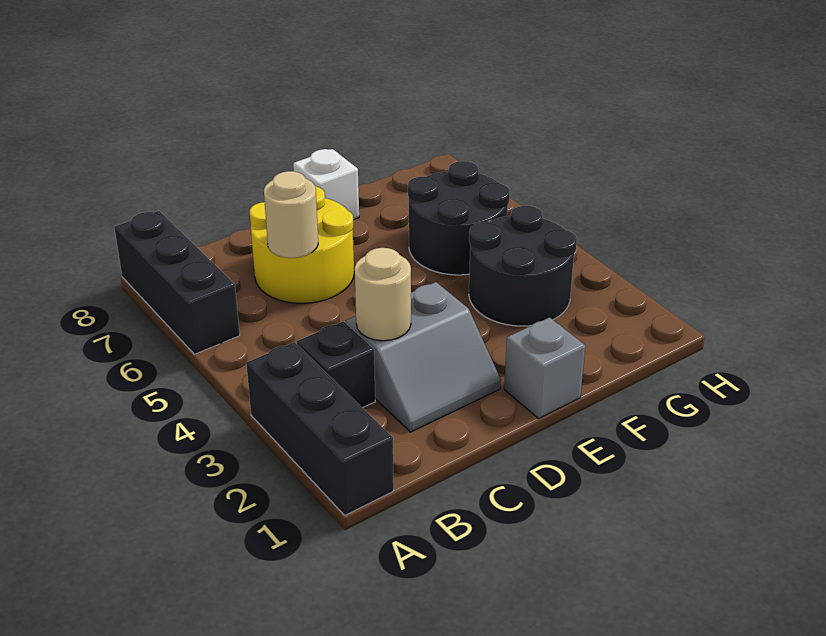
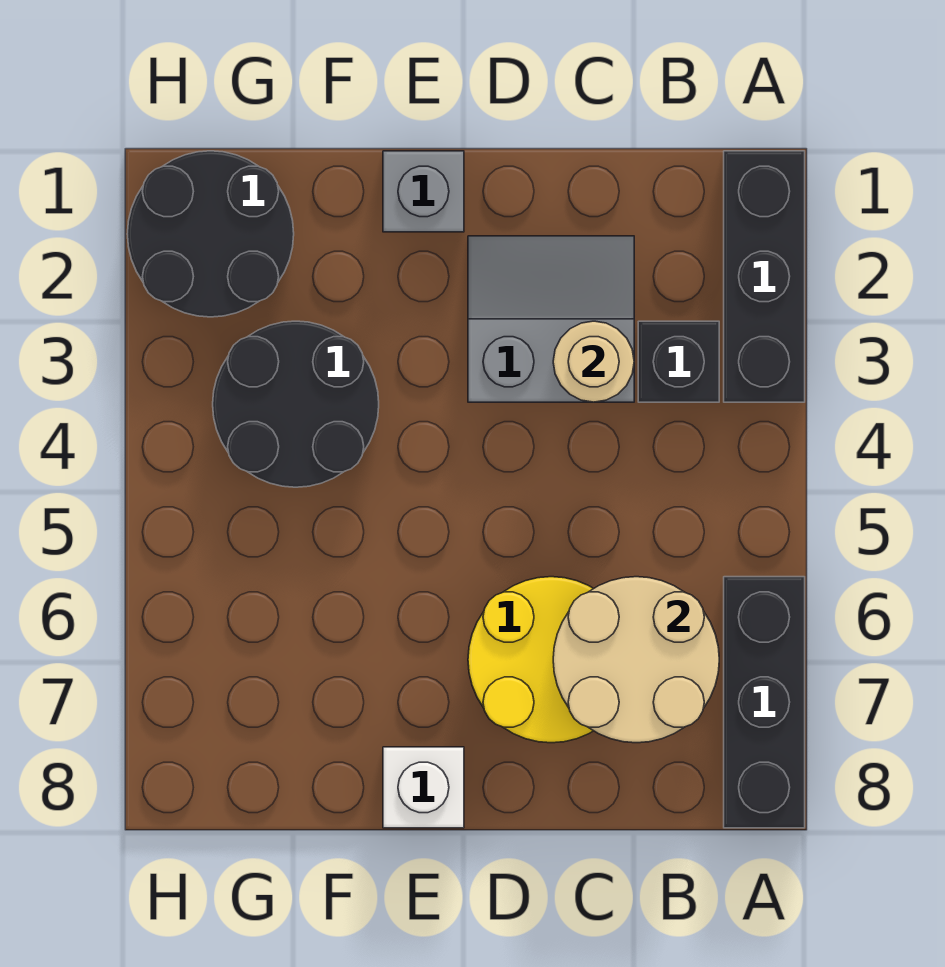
tan round brick C6 level 2 -> tan round brick B6:C7 level 2
black round brick F5:G6 level 1 -> black round brick G1:H2 level 1

